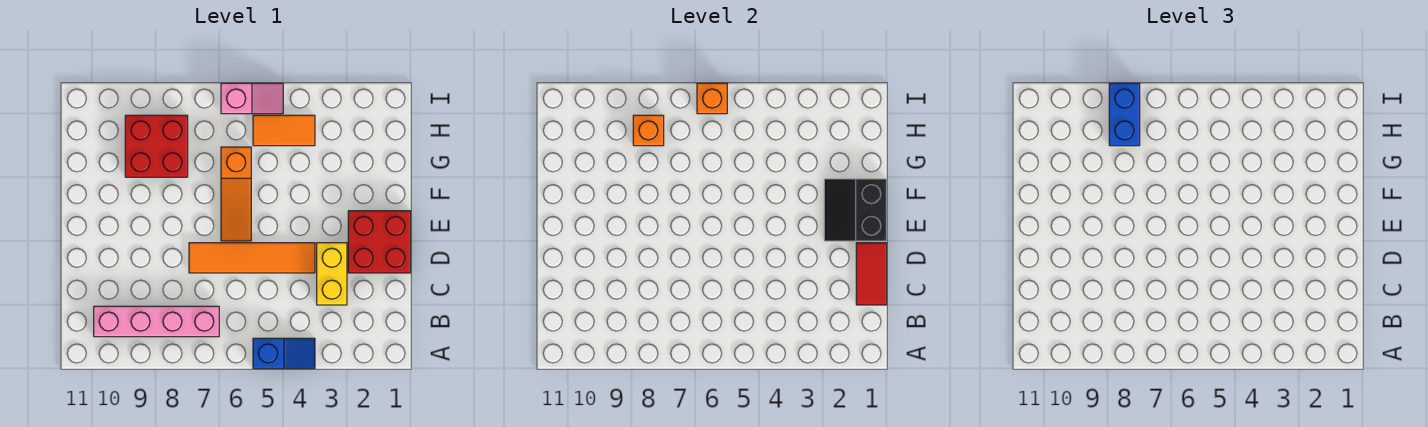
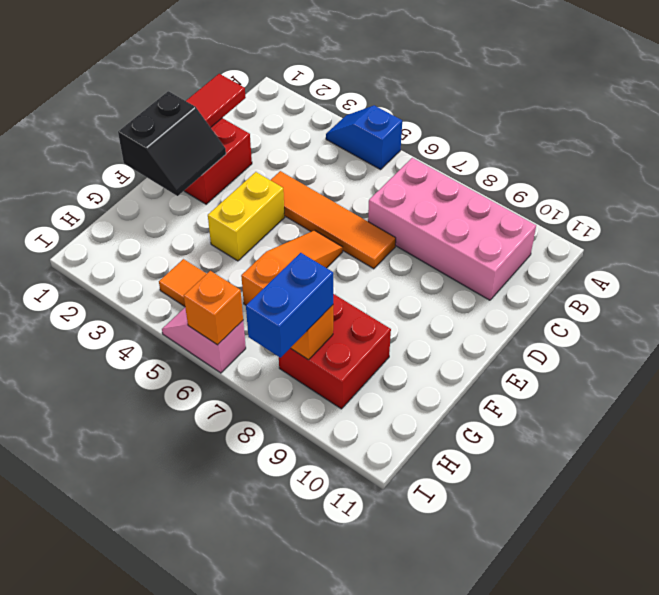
pink brick B7:B10 level 1 -> pink brick B7:C10 level 1
yellow brick C3:D3 level 1 -> yellow brick E4:F4 level 1

